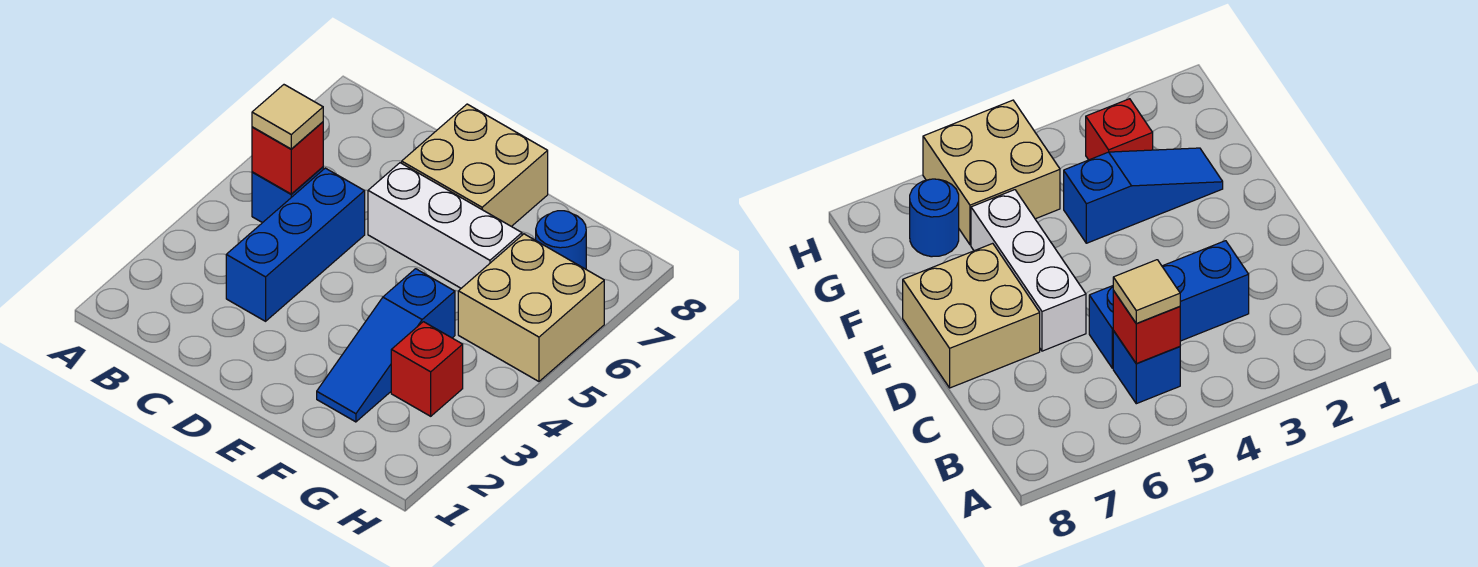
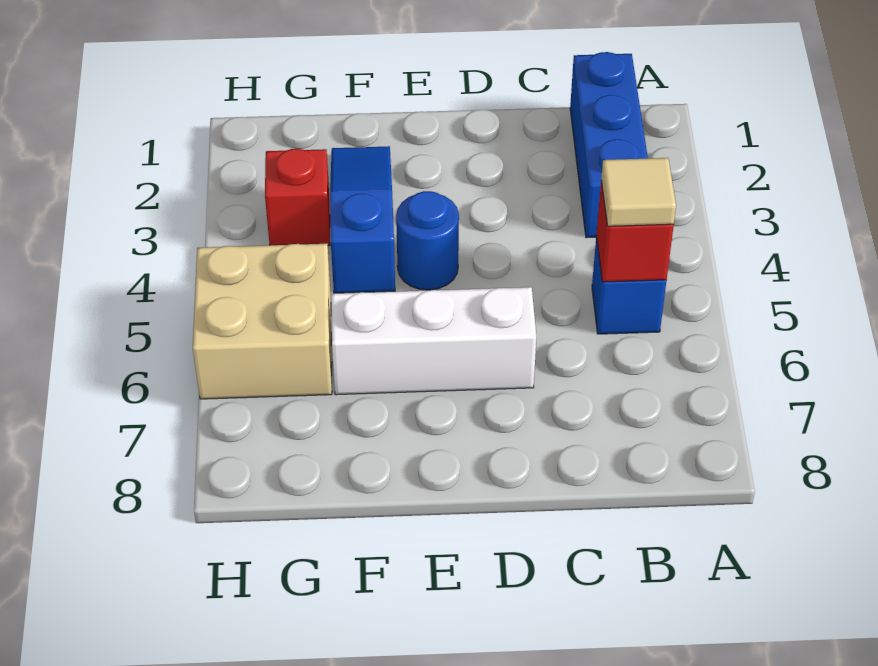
blue brick C3:C5 level 1 -> blue brick B1:B3 level 1
tan brick D7:E8 level 1 -> none
blue round brick G7 level 1 -> blue round brick E4 level 1

